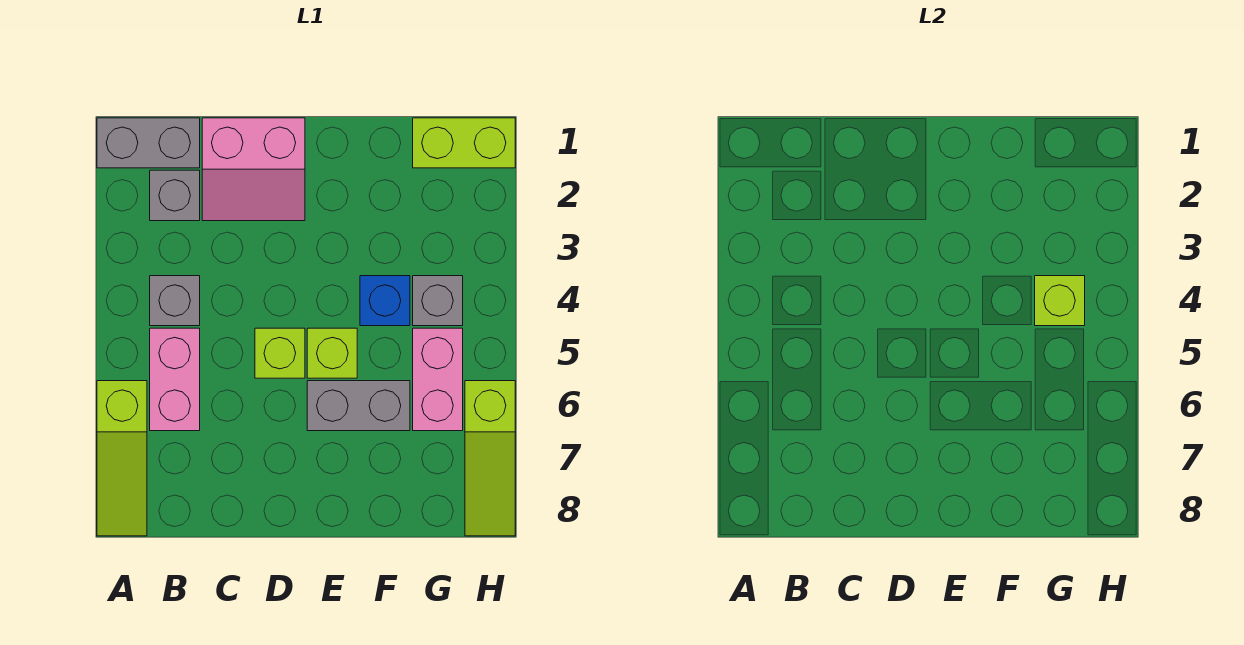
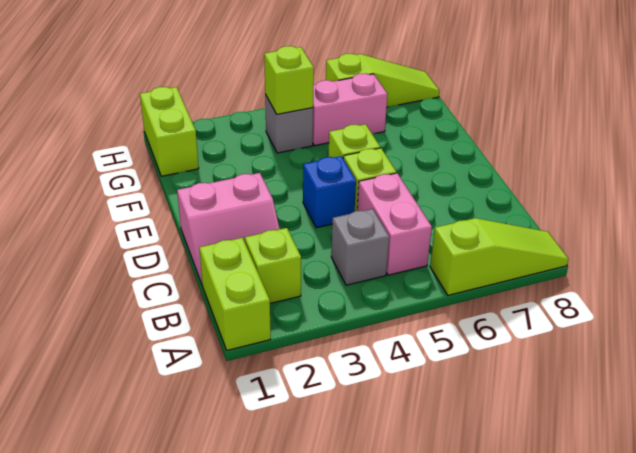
grey brick A1:B1 level 1 -> lime brick A1:B1 level 1
grey brick B2 level 1 -> lime brick B2 level 1
pink brick B5:B6 level 1 -> pink brick B5:C5 level 1
pink slope C1:D2 level 1 top 1 -> pink slope C1:D2 level 1 top D
grey brick E6:F6 level 1 -> none
blue brick F4 level 1 -> blue brick D4 level 1

